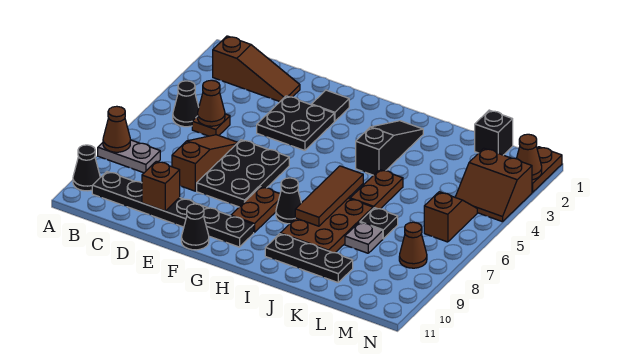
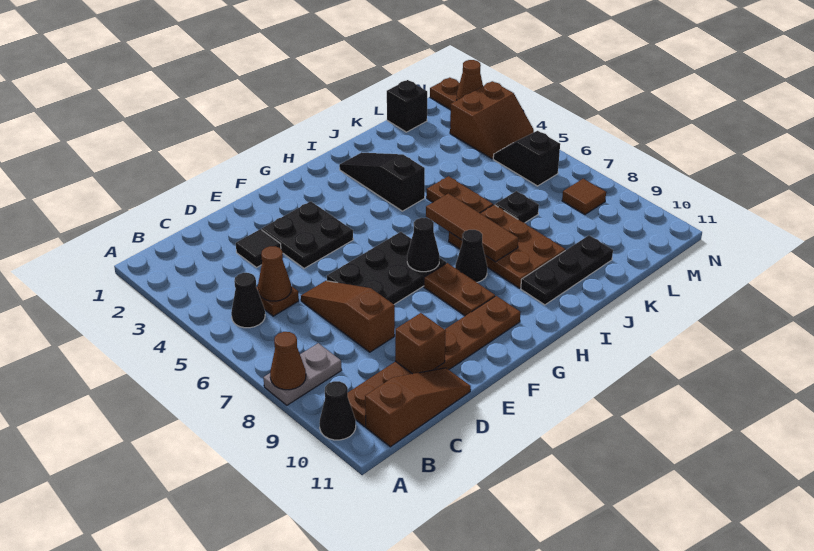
brown slope B2:D2 level 1 top B -> brown slope B11:D11 level 1 top B
black plate B10:G10 level 1 -> brown plate B10:G10 level 1
black plate E6:F8 level 1 -> black plate E6:G7 level 1
black tile F2 level 1 -> black tile D3 level 1
black cone F11 level 1 -> black cone G7 level 2
grey plate K8 level 1 -> none
brown slope M5:M6 level 1 top 6 -> black slope M5:M6 level 1 top 6
brown cone M8 level 1 -> brown tile M8 level 1

